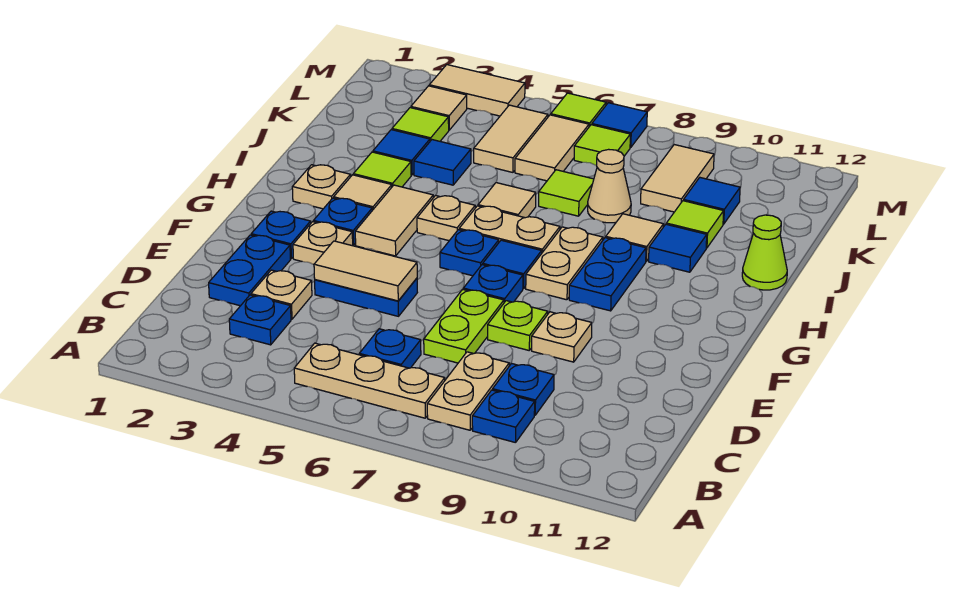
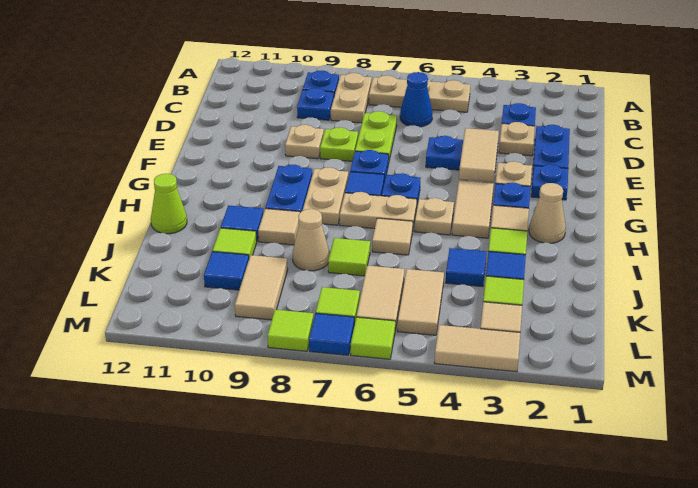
blue plate C6 level 1 -> blue cone C6 level 1
tan tile E4:E5 level 2 -> tan tile E4:F4 level 2
tan plate H2 level 1 -> tan cone H2 level 1
none -> lime tile M8 level 1

